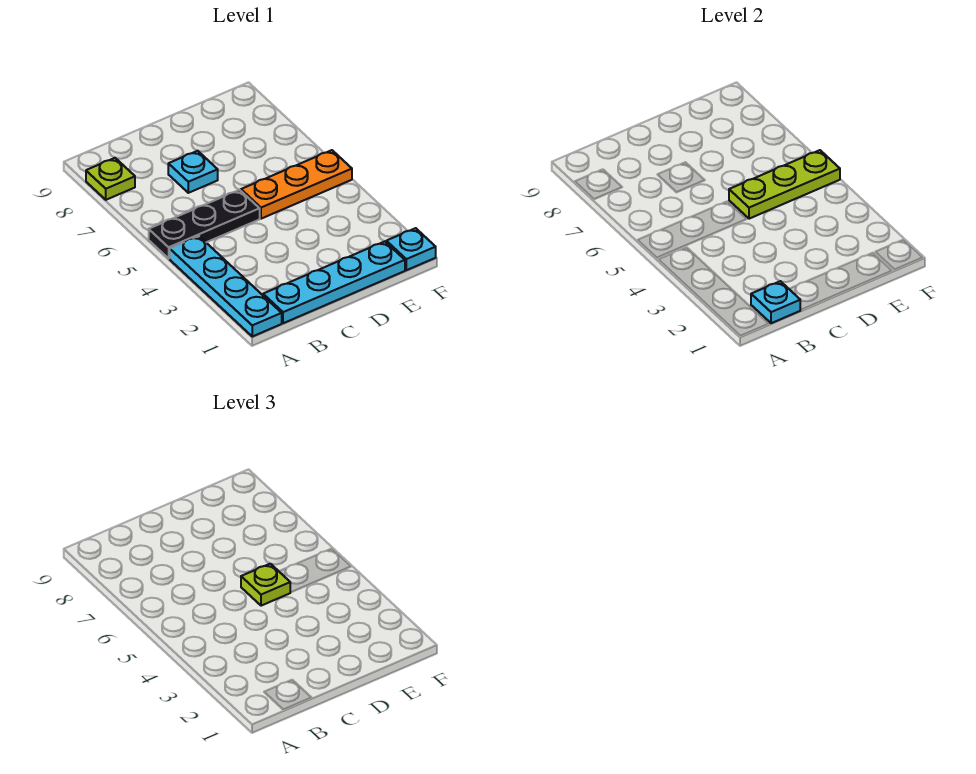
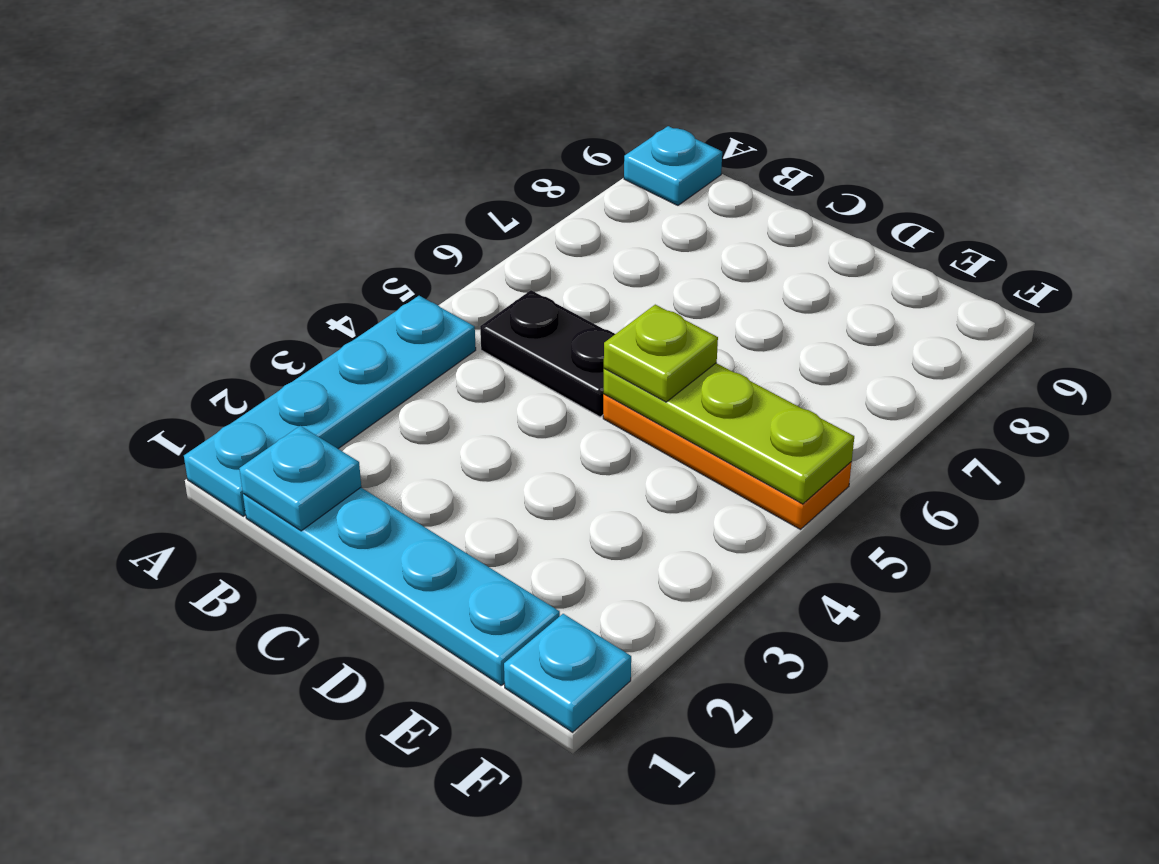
black plate A5:C5 level 1 -> black plate B5:C5 level 1
lime plate A8 level 1 -> none
cyan plate C7 level 1 -> cyan plate A9 level 1

